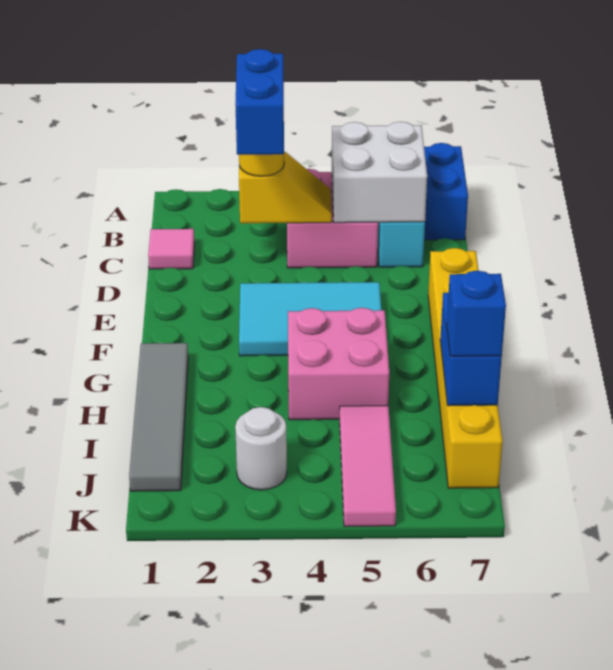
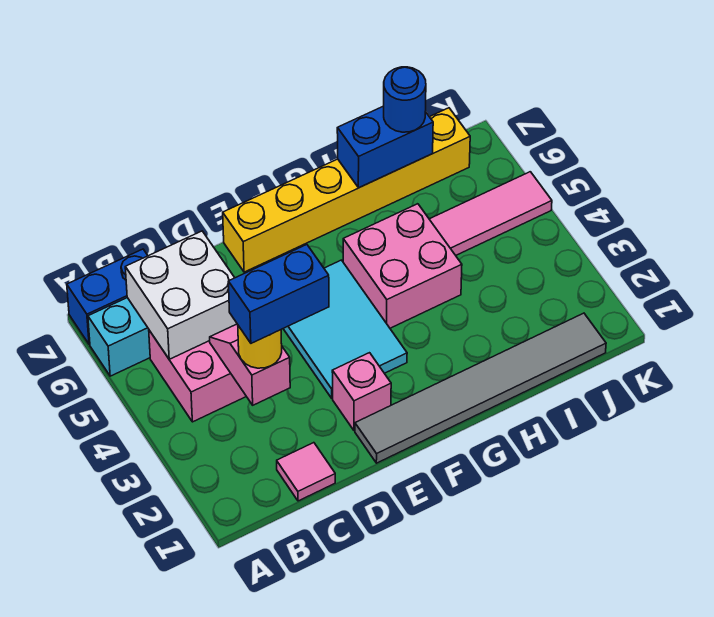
yellow slope C3:C4 level 2 top 3 -> pink slope C3:C4 level 2 top 3
none -> pink brick E2 level 1
grey tile G1:J1 level 1 -> grey tile E1:J1 level 1
blue brick I7 level 3 -> blue round brick I7 level 3
white round brick J3 level 1 -> none

